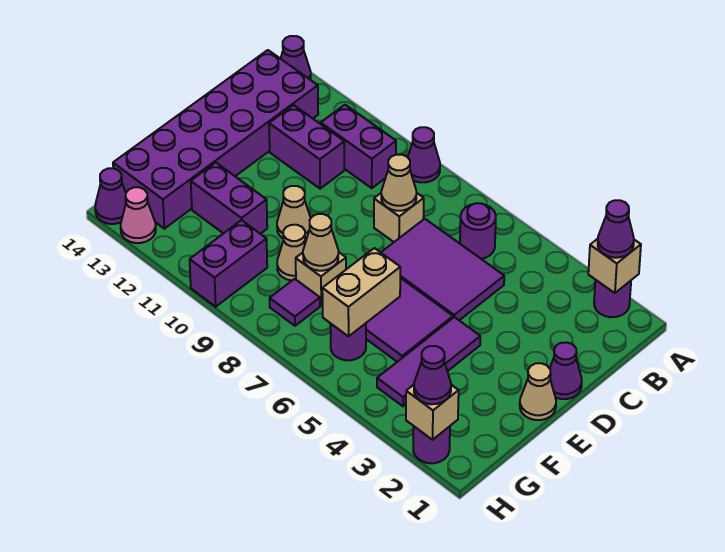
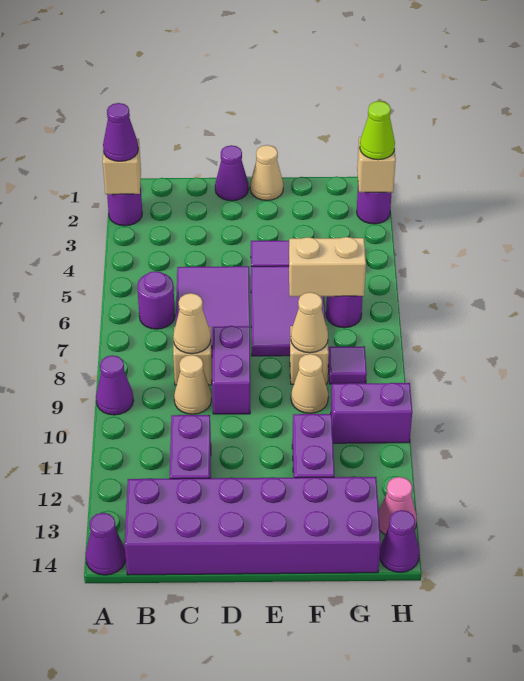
purple brick B10:B11 level 1 -> purple brick D8:D9 level 1
tan cone E10 level 1 -> tan cone C9 level 1
purple cone H2 level 3 -> lime cone H2 level 3

